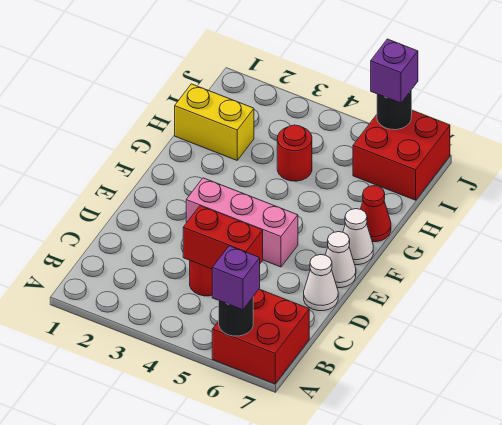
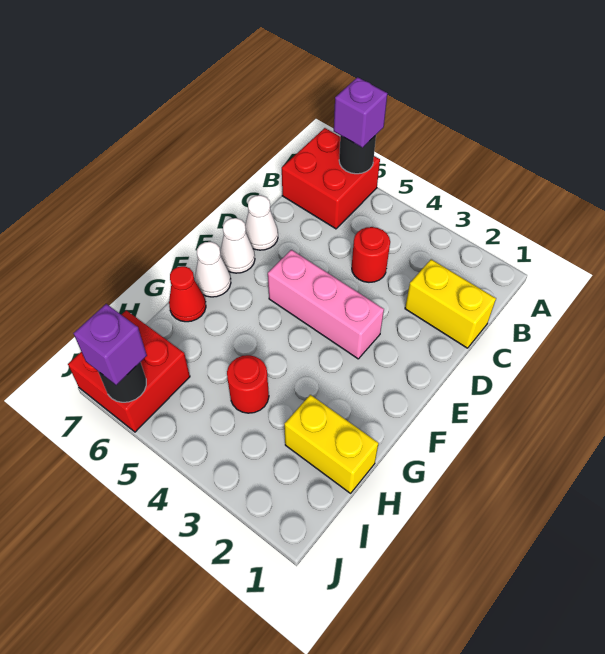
none -> yellow brick C1:C2 level 1
red brick C4:C5 level 2 -> none

